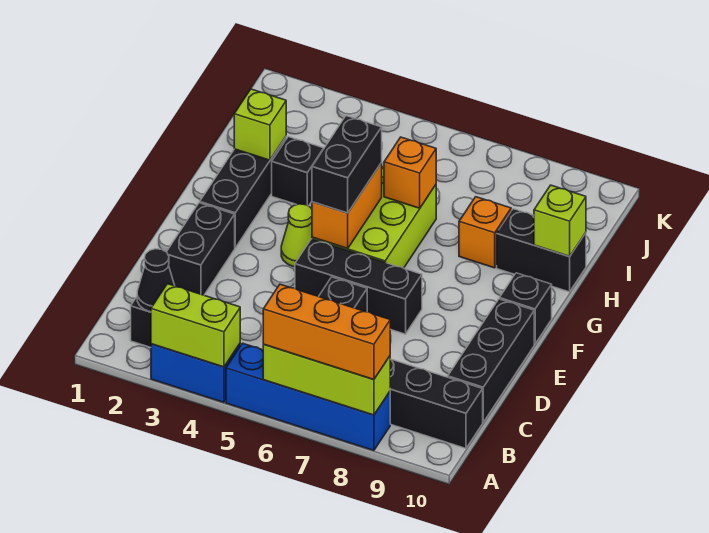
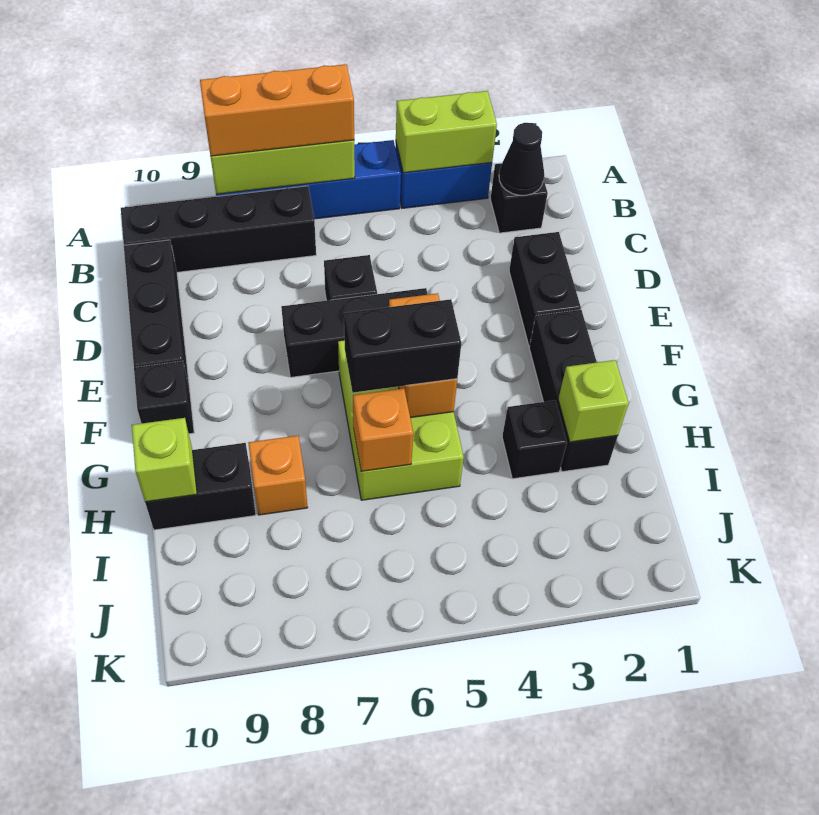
lime cone F4 level 1 -> none
black brick F5:G5 level 3 -> black brick G5:G6 level 3

